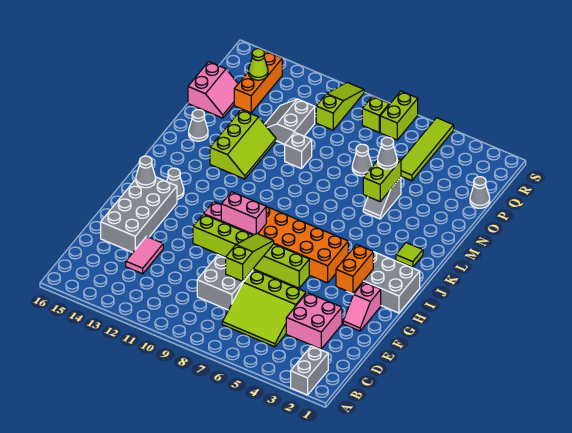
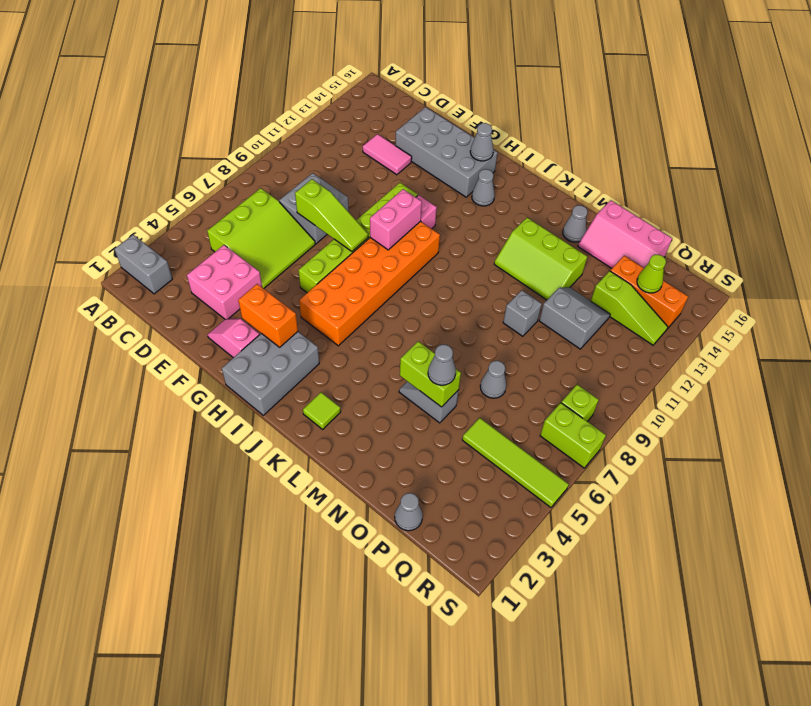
lime slope C5:E7 level 1 top E -> lime slope C5:E7 level 1 top C
pink slope O15:P16 level 1 top 16 -> pink slope N15:P16 level 1 top 16
lime slope Q10:S10 level 1 top Q -> lime slope P13:R13 level 1 top P

